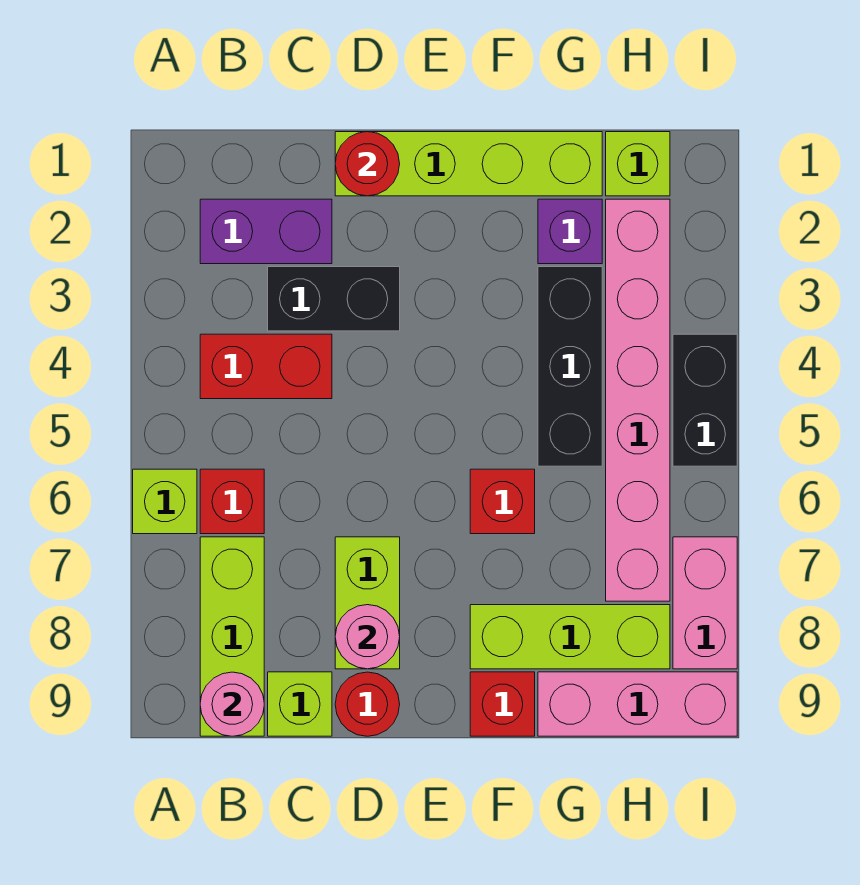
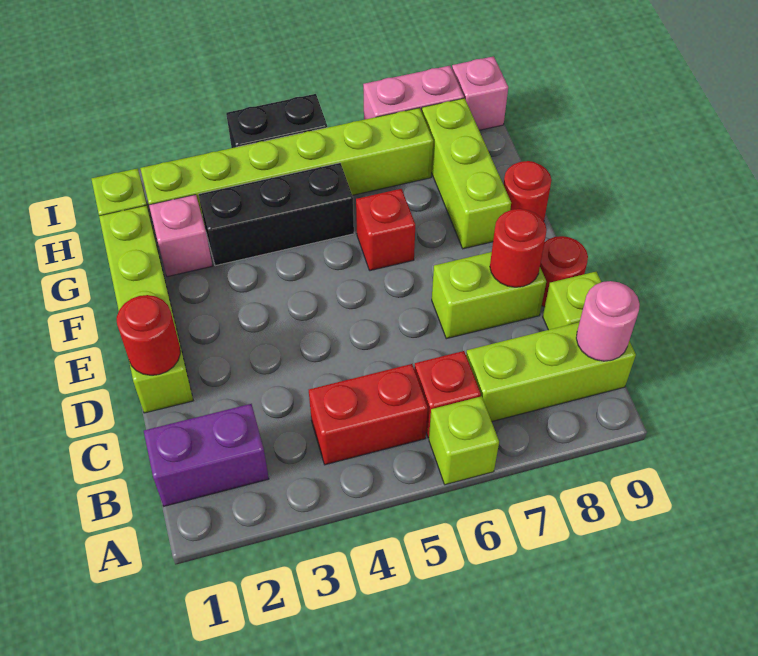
purple brick B2:C2 level 1 -> purple brick B1:B2 level 1
red brick B4:C4 level 1 -> red brick B4:B5 level 1
black brick C3:D3 level 1 -> none
pink round brick D8 level 2 -> red round brick D8 level 2
red brick F9 level 1 -> red round brick F9 level 1
purple brick G2 level 1 -> pink brick G2 level 1
pink brick G9:I9 level 1 -> pink brick I9 level 1
pink brick H2:H7 level 1 -> lime brick H2:H7 level 1

